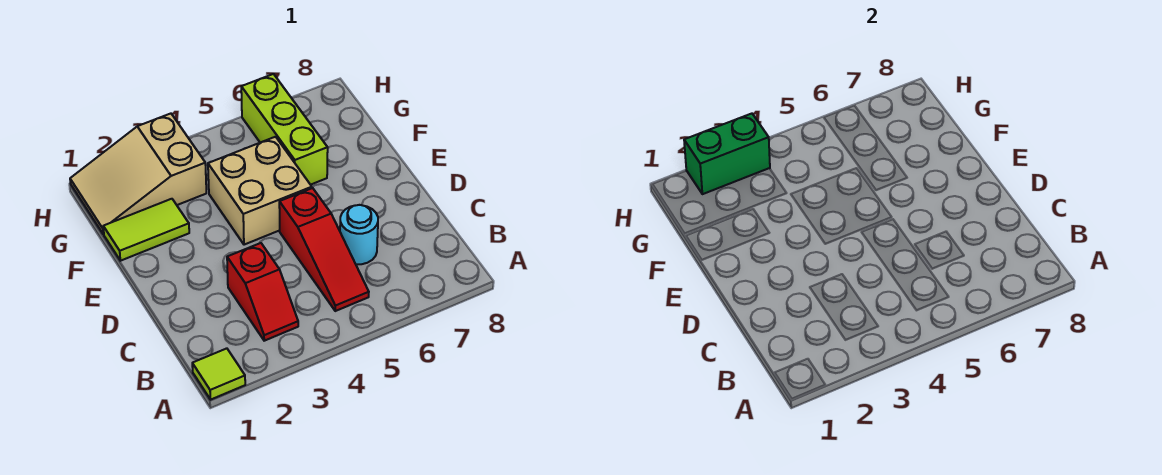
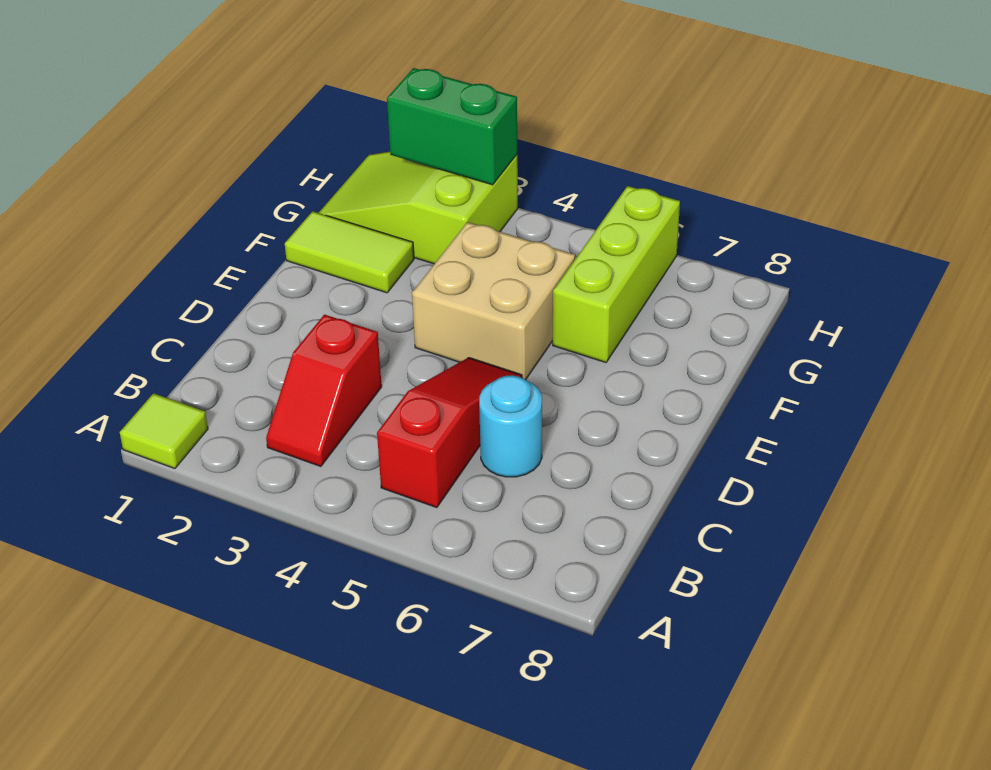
red slope B5:D5 level 1 top D -> red slope B5:D5 level 1 top B
tan slope G1:H3 level 1 top 3 -> lime slope G1:H3 level 1 top 3

